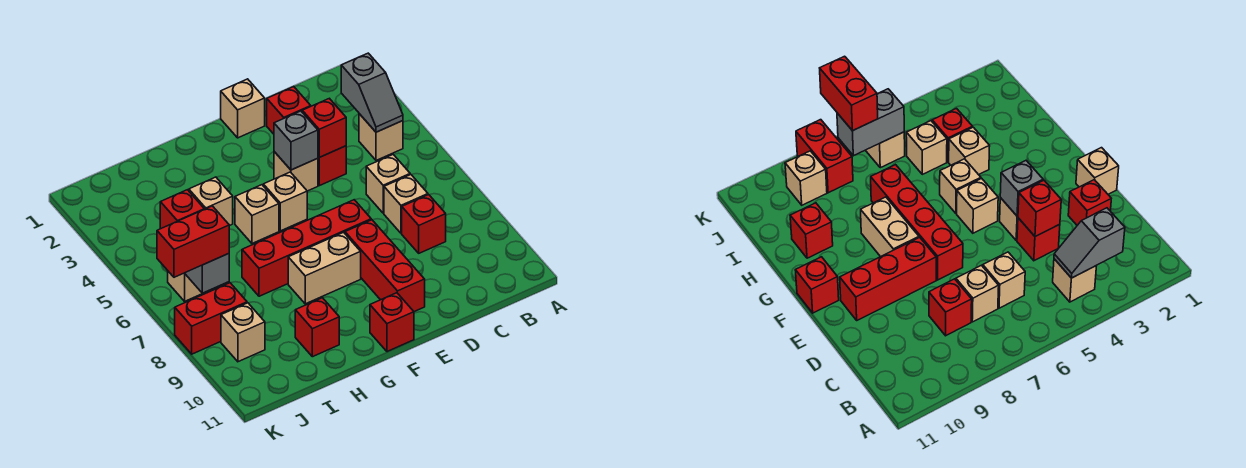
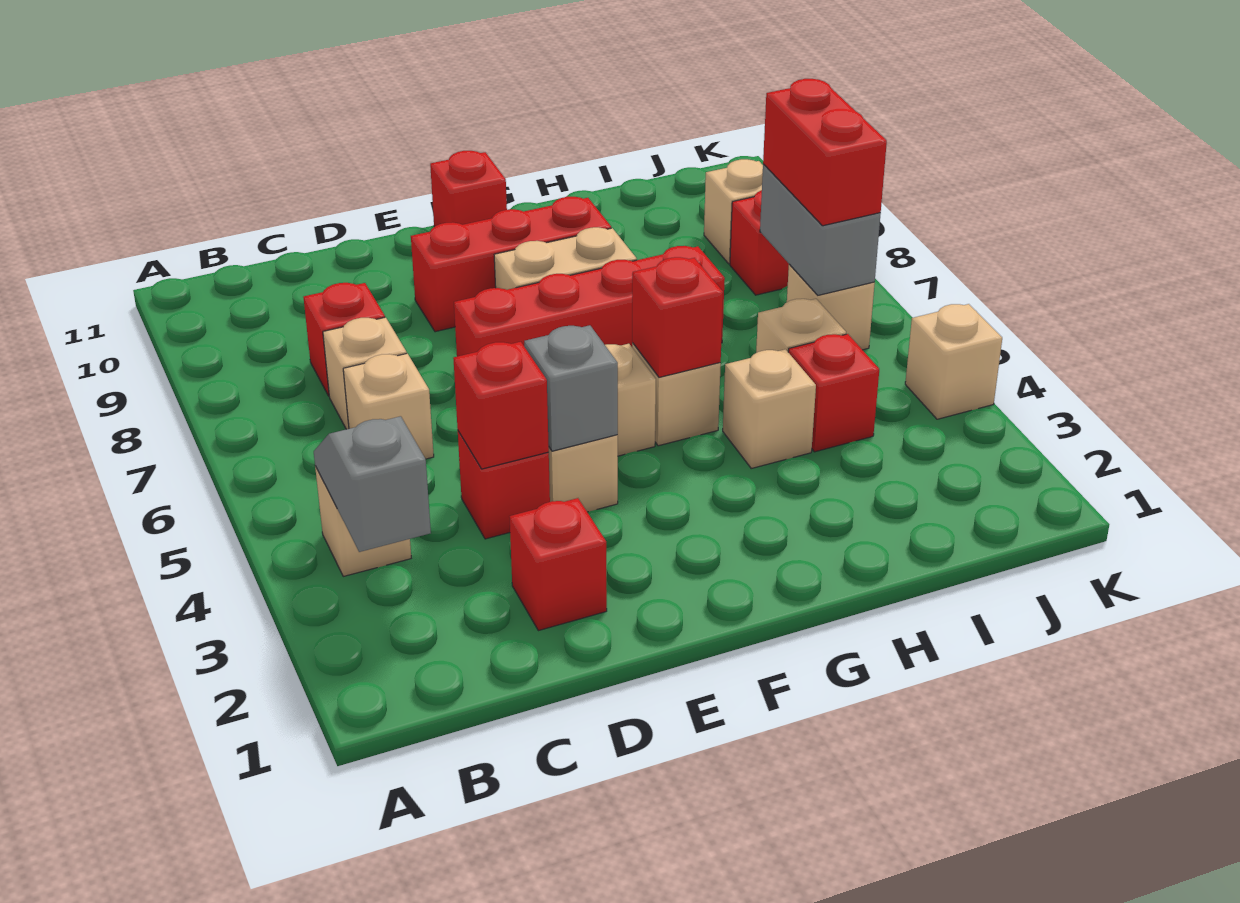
tan brick E1 level 1 -> tan brick K4 level 1
red brick E8:E10 level 1 -> red brick E9:G9 level 1
red brick H10 level 1 -> red brick G5 level 2
red brick J7:K7 level 3 -> red brick J6:J7 level 3

